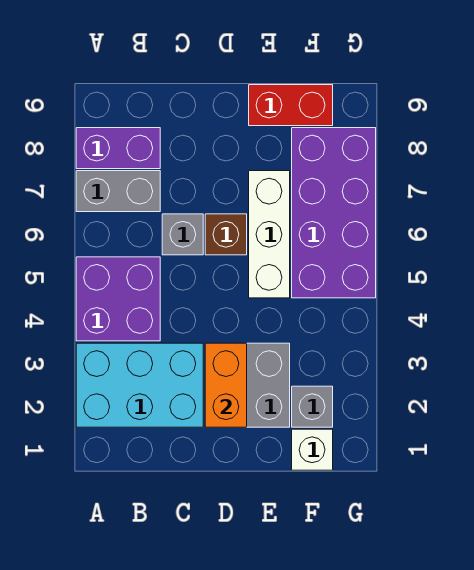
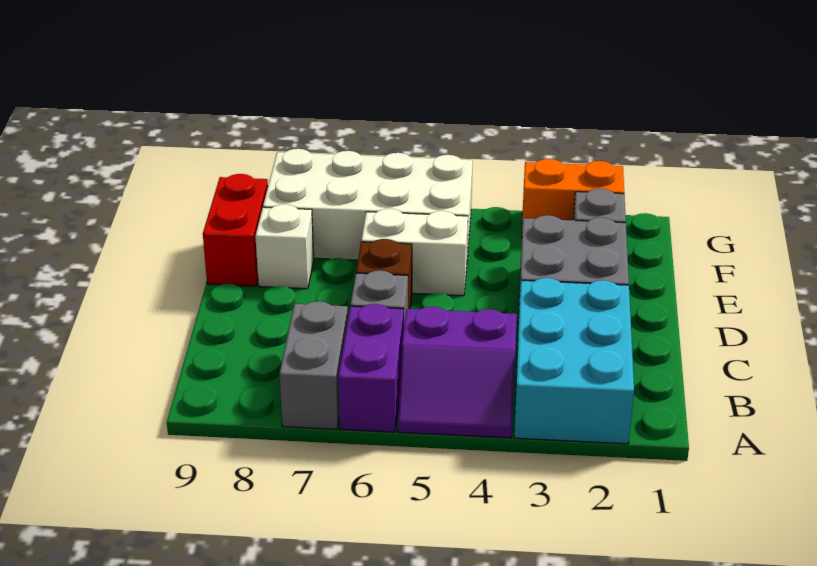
purple brick A4:B5 level 1 -> purple slope A4:B5 level 1 top B
purple brick A8:B8 level 1 -> purple brick A6:B6 level 1
orange brick D2:D3 level 2 -> orange brick G2:G3 level 1
white brick E5:E7 level 1 -> white brick E5:E6 level 1
white brick F1 level 1 -> white brick E8 level 1
purple brick F5:G8 level 1 -> white brick F5:G8 level 1

